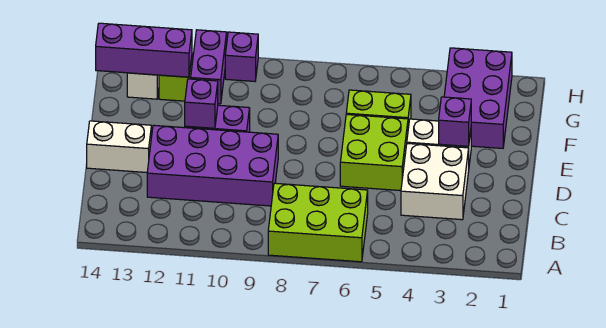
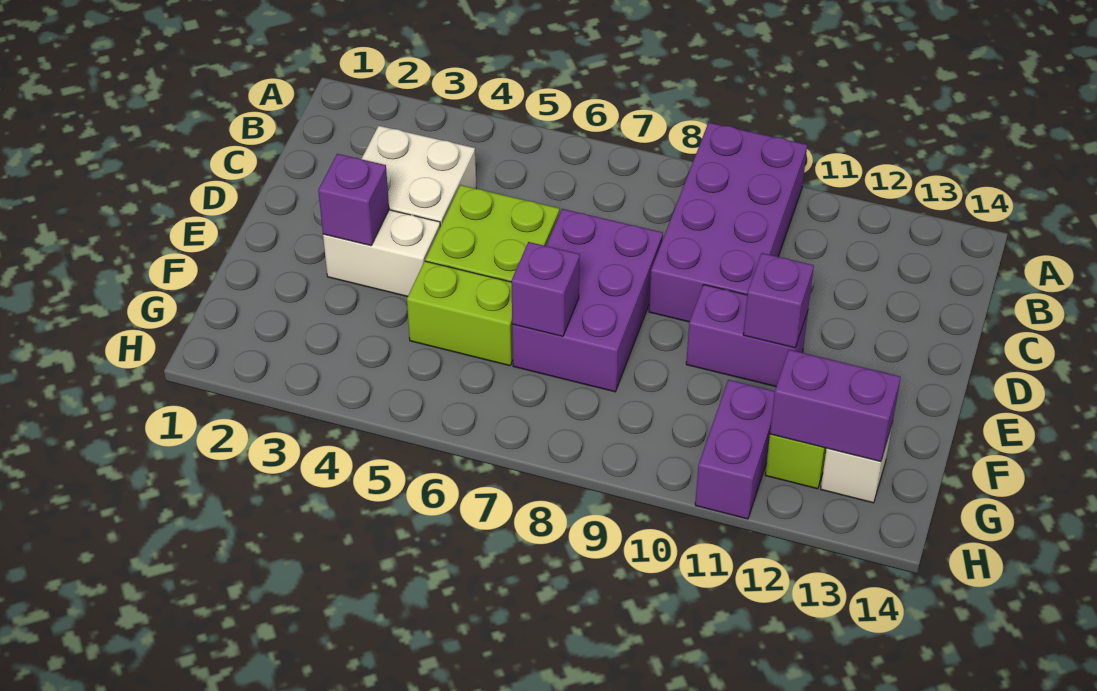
lime brick A6:B8 level 1 -> none
purple brick C9:D12 level 1 -> purple brick A9:D10 level 1
white brick D13:D14 level 1 -> none
purple brick F2:H3 level 1 -> purple brick D7:F8 level 1
purple brick G12:G14 level 2 -> purple brick G12:G13 level 2
purple brick H10 level 1 -> purple brick F7 level 2

